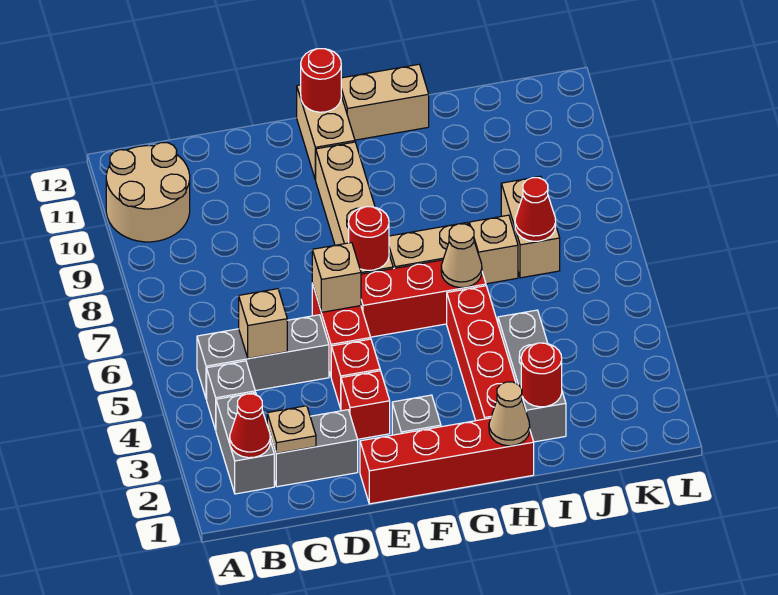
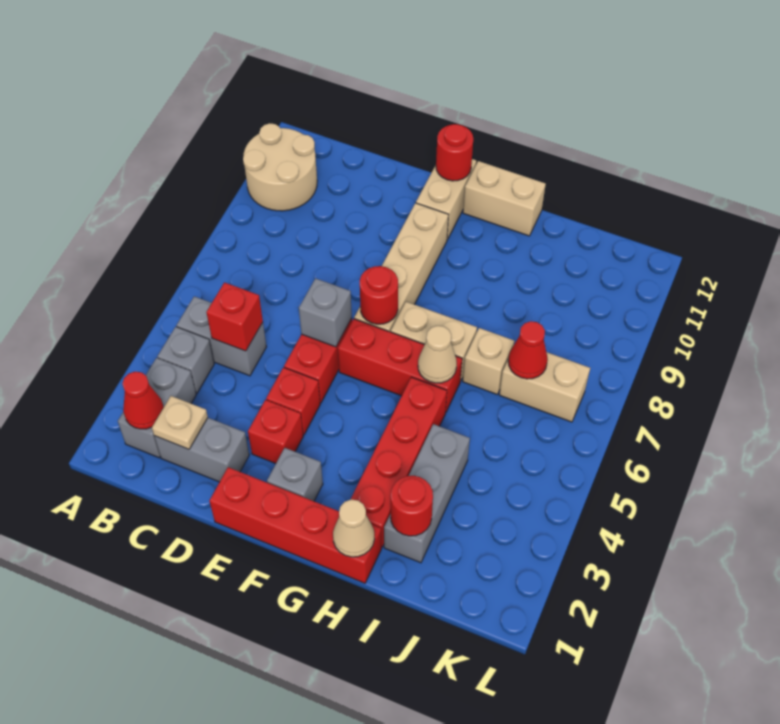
grey brick B5:D5 level 1 -> grey brick B5:C5 level 1
tan brick C5 level 2 -> red brick C5 level 2
tan brick E6 level 2 -> grey brick E6 level 2
tan brick J7:J8 level 1 -> tan brick J7:K7 level 1

